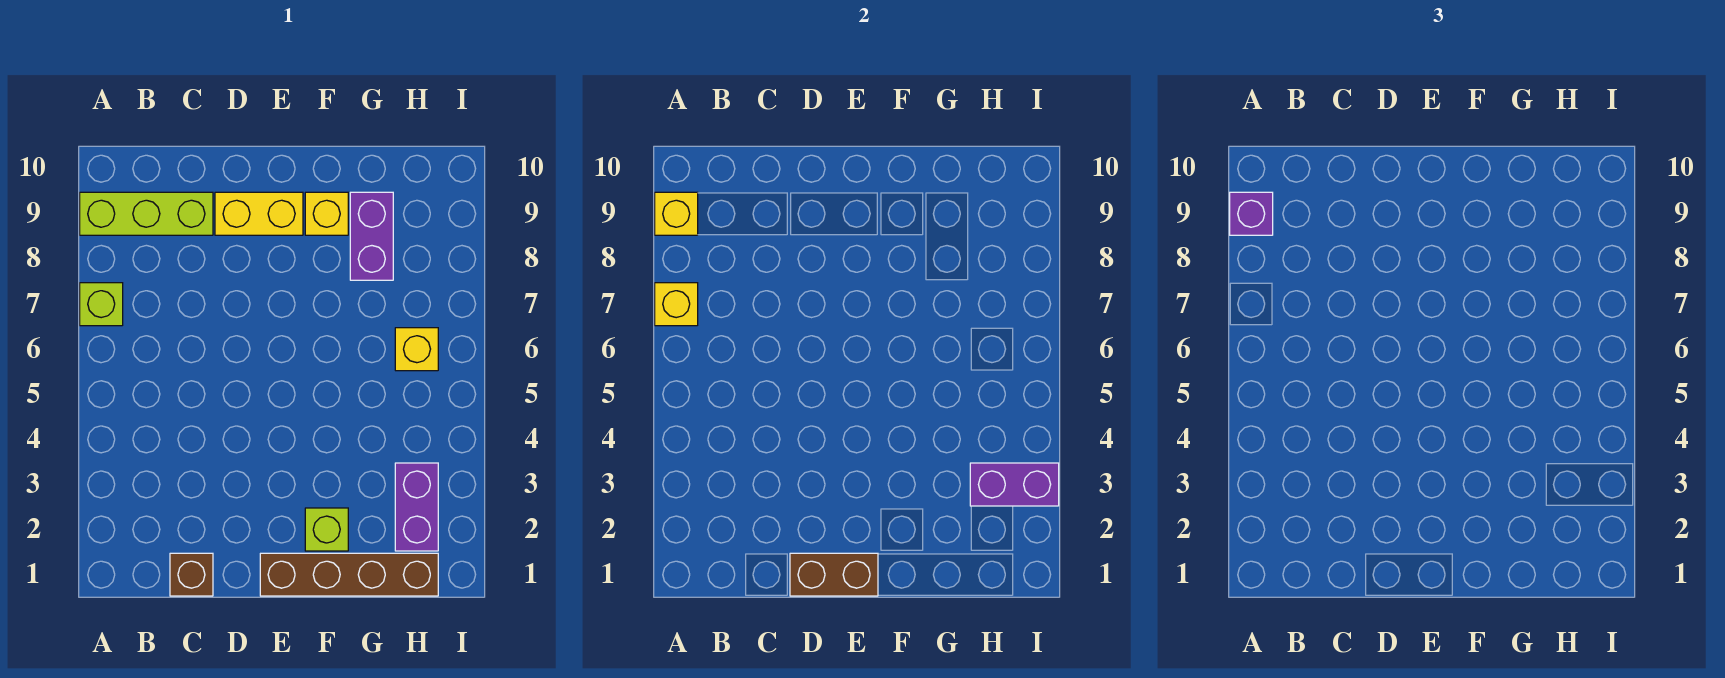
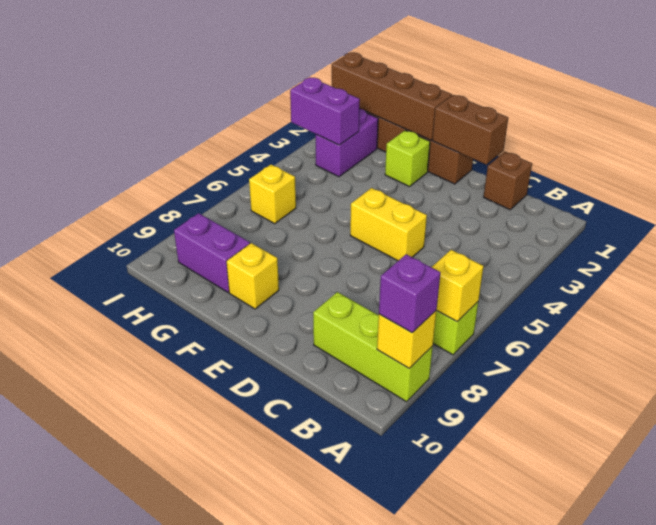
yellow brick D9:E9 level 1 -> yellow brick D5:E5 level 1
none -> brown brick F1:I1 level 2
purple brick G8:G9 level 1 -> purple brick G9:H9 level 1

